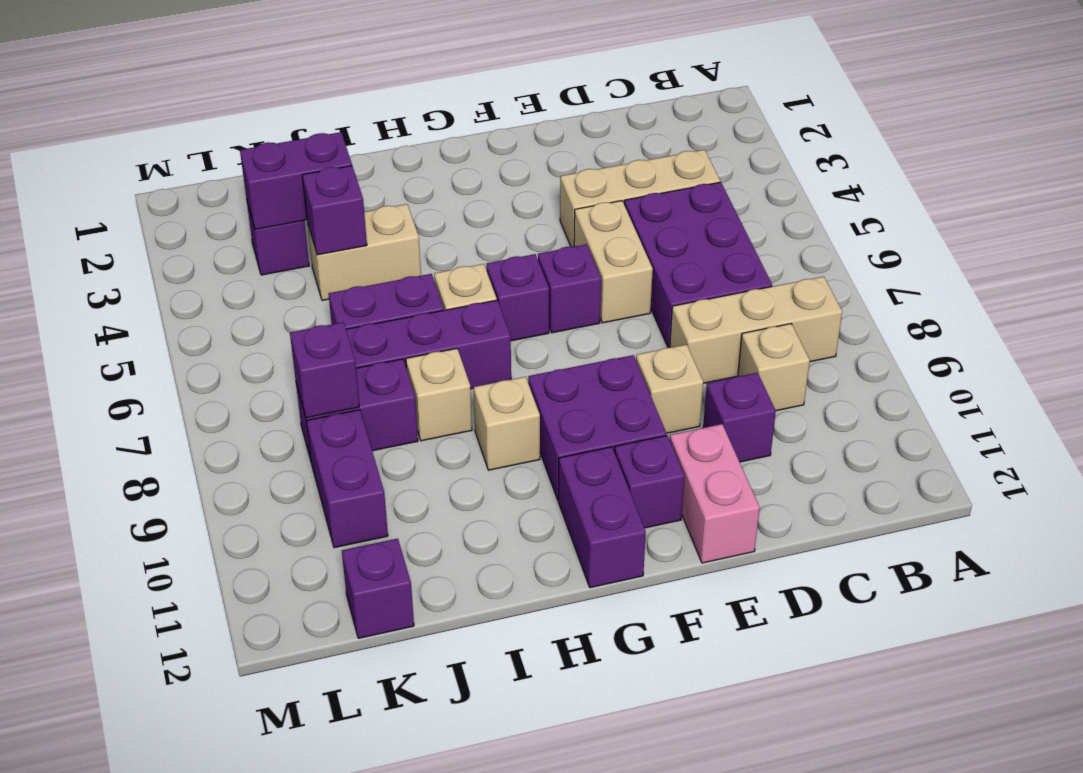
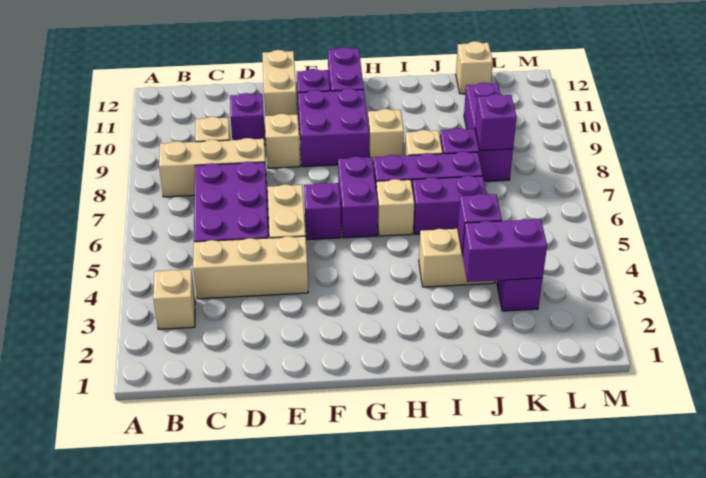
none -> tan brick B3 level 1
pink brick E11:E12 level 1 -> tan brick E11:E12 level 1
purple brick G6 level 1 -> purple brick G6:G7 level 1
purple brick K12 level 1 -> tan brick K12 level 1

